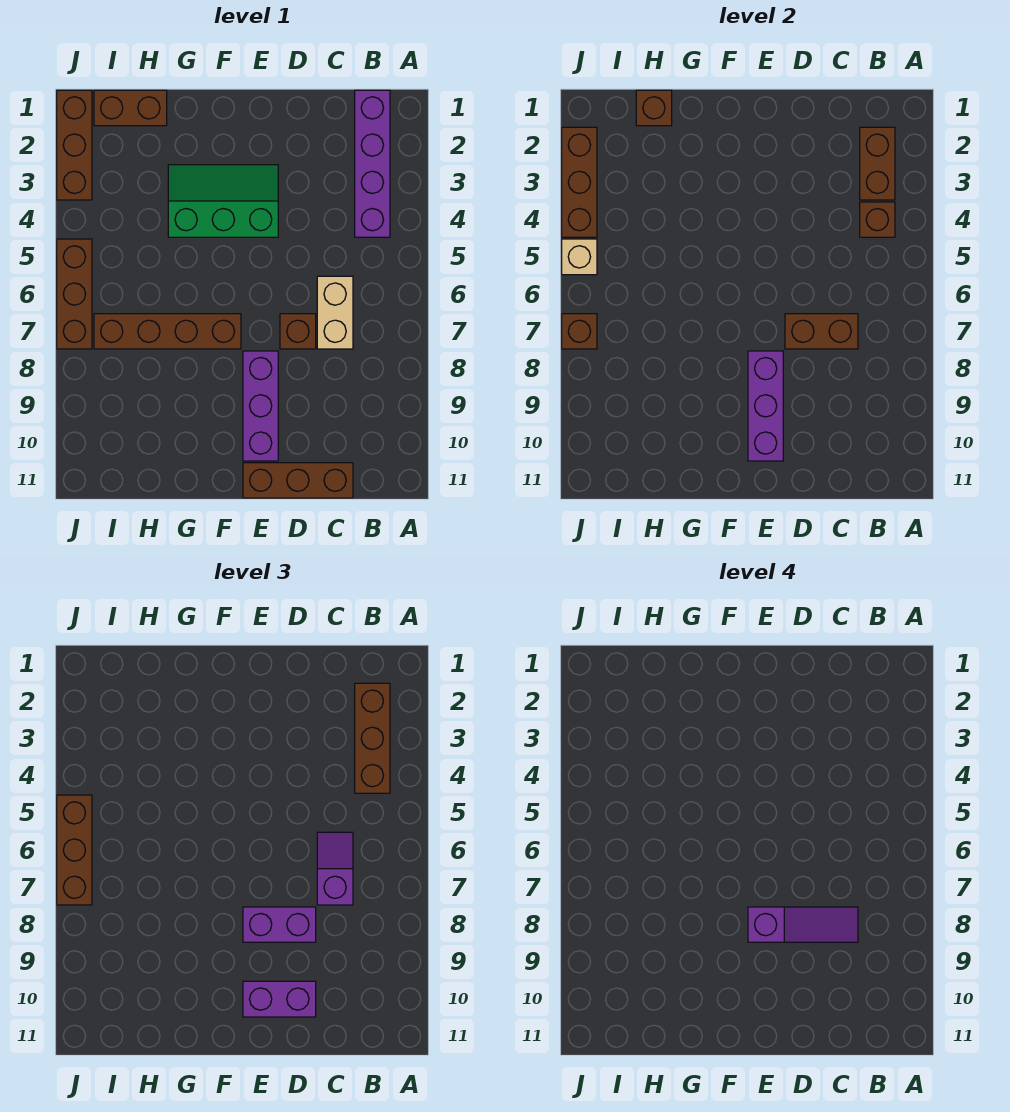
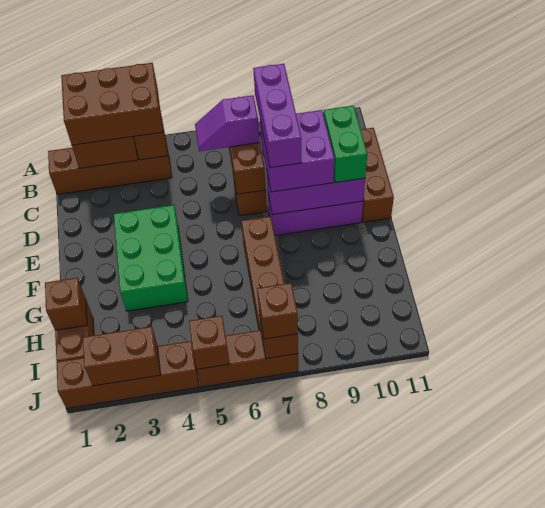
purple brick B1:B4 level 1 -> brown brick B1:B4 level 1
brown brick B2:B4 level 3 -> brown brick A2:B4 level 3
tan brick C6:C7 level 1 -> none
purple slope C8:E8 level 4 top E -> purple brick C8:E8 level 4
purple brick D8:E8 level 3 -> purple brick D8:E9 level 3
purple brick D10:E10 level 3 -> green brick D10:E10 level 3
green slope E3:G4 level 1 top 4 -> green brick E3:G4 level 1
brown brick J1:J3 level 1 -> brown brick J1:J4 level 1
brown brick J2:J4 level 2 -> brown brick J2:J3 level 2
tan brick J5 level 2 -> brown brick J5 level 2
brown brick J5:J7 level 3 -> brown brick J7 level 3

